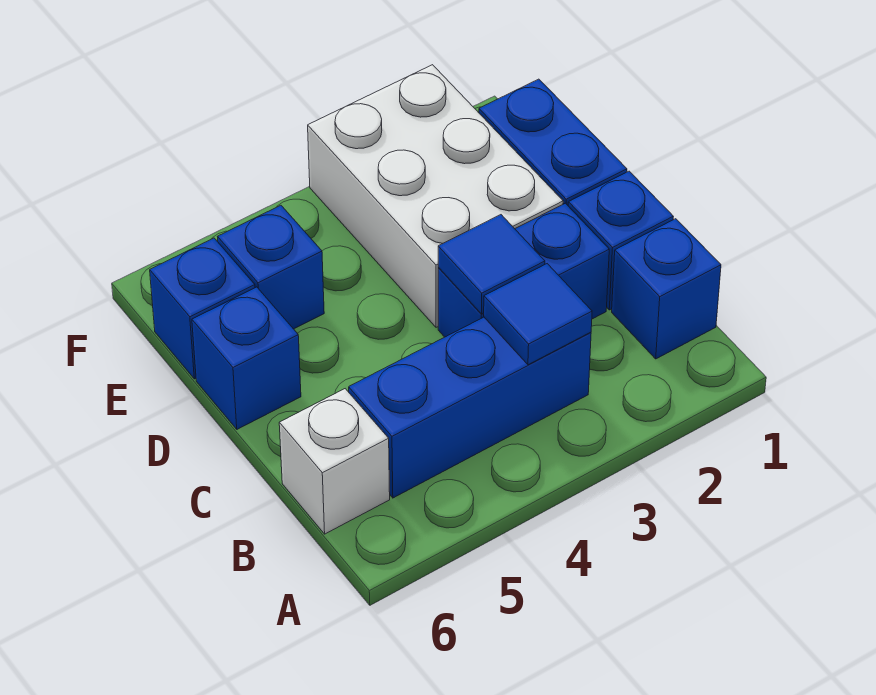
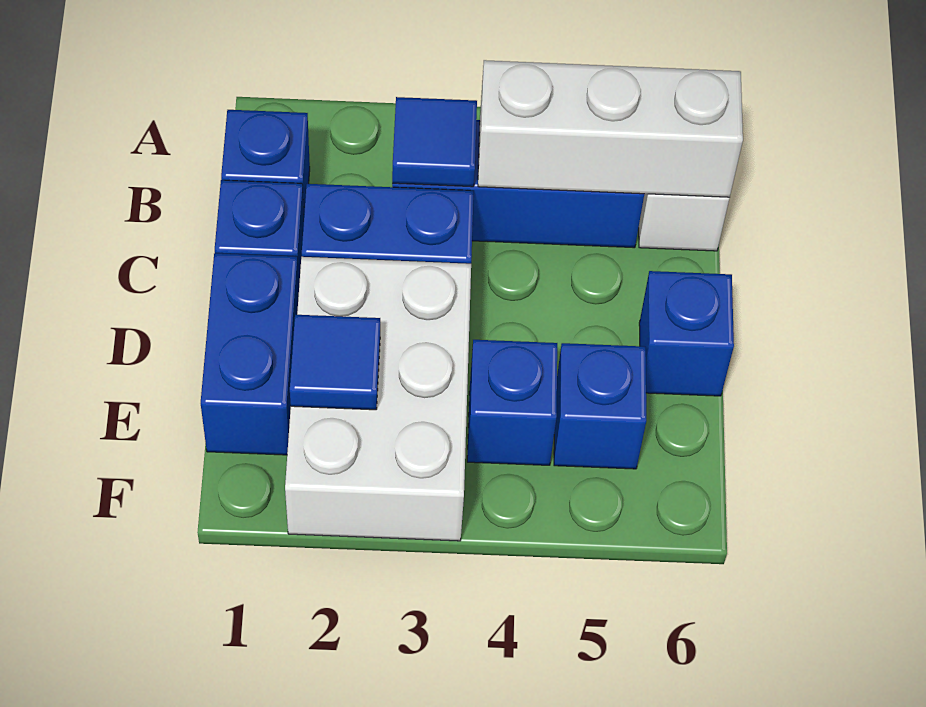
none -> white brick B4:B6 level 2
blue tile C3 level 2 -> blue tile E2 level 2
blue brick E6 level 1 -> blue brick E4 level 1

